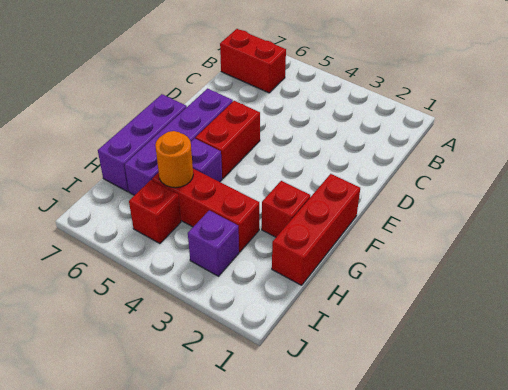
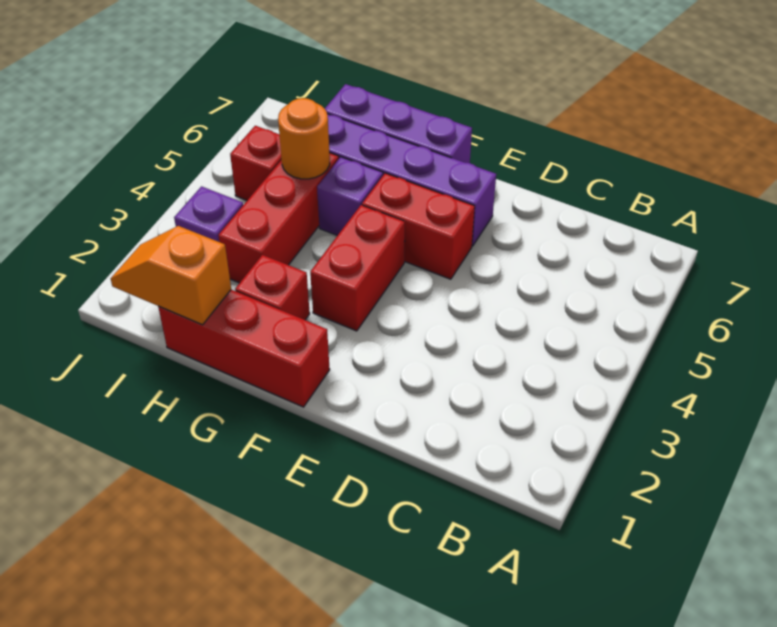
red brick B6:B7 level 1 -> red brick F3:F4 level 1
none -> orange slope H1:I1 level 2 top H

